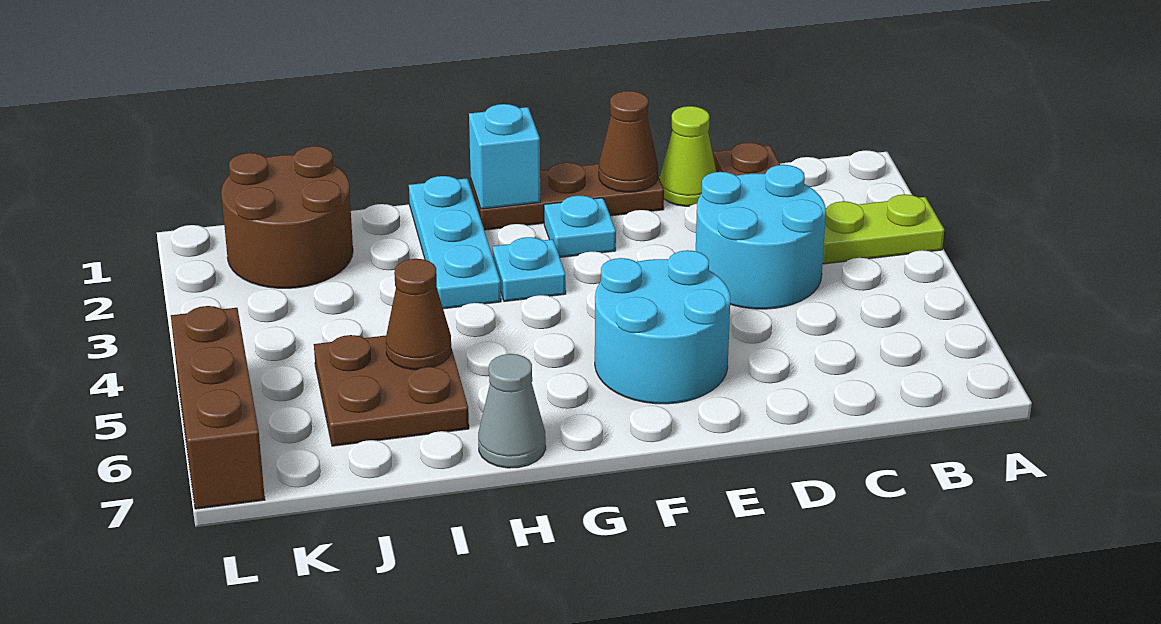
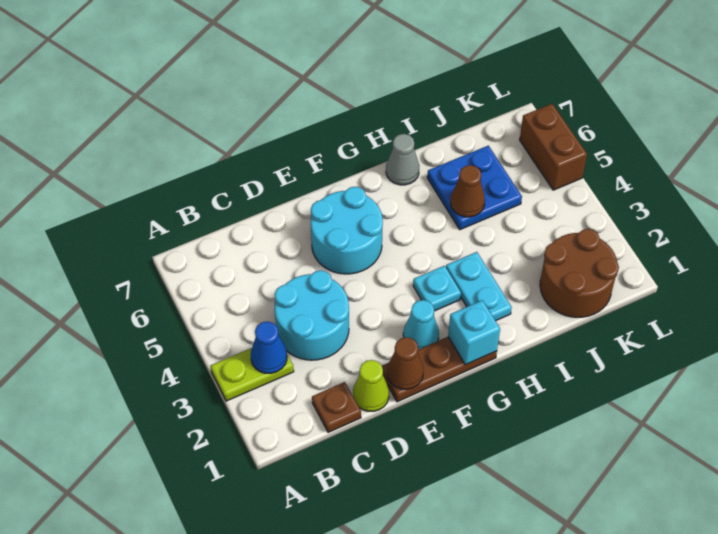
none -> blue cone B3 level 2
cyan plate F2 level 1 -> cyan cone F2 level 1
cyan plate H1:H3 level 1 -> cyan plate H2:H3 level 1
brown plate I5:J6 level 1 -> blue plate I5:J6 level 1
brown brick L5:L7 level 1 -> brown brick L5:L6 level 1

